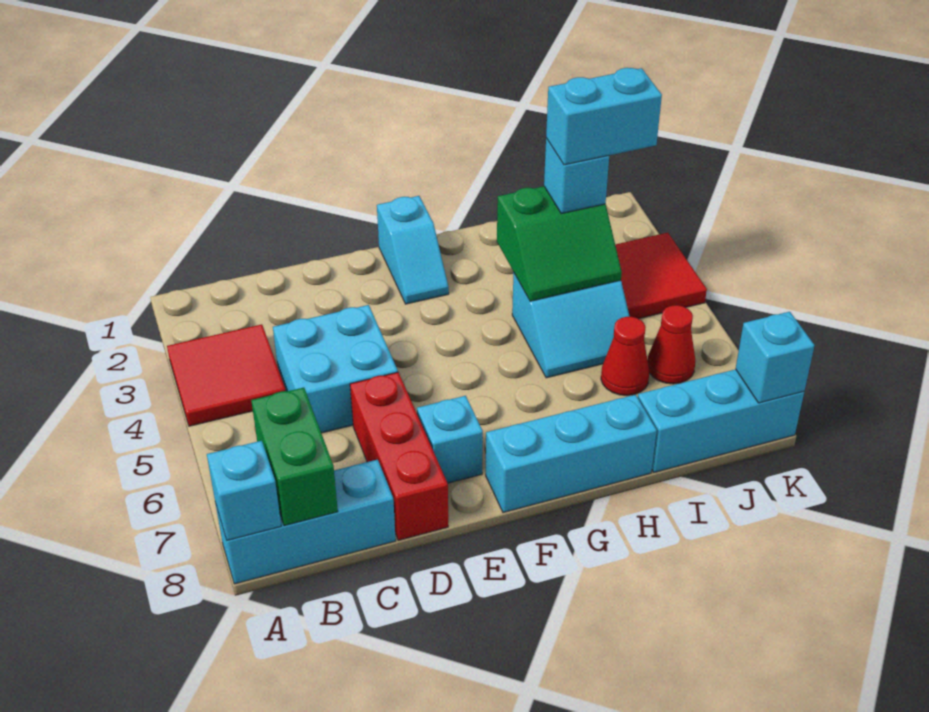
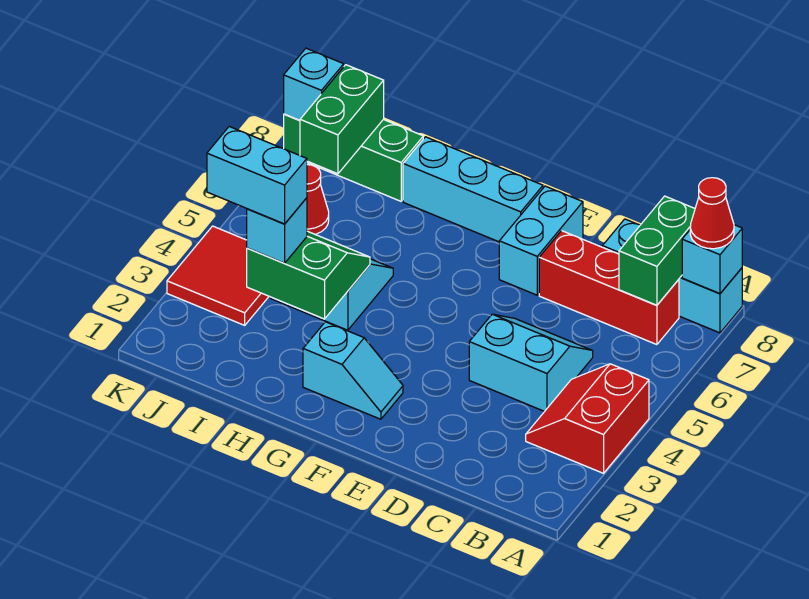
red tile A3:B4 level 1 -> red slope A3:B4 level 1 top A
cyan brick C4:D5 level 1 -> cyan slope C4:D5 level 1 top 4
red brick D6:D8 level 1 -> red brick B7:D7 level 1
cyan brick E7 level 1 -> cyan brick E7:E8 level 1
cyan slope F1:F2 level 1 top 1 -> cyan slope F2:G2 level 1 top G
red cone I6 level 1 -> red cone A8 level 3
cyan brick I8:K8 level 1 -> green brick I8:K8 level 1
none -> green brick J7:J8 level 2

